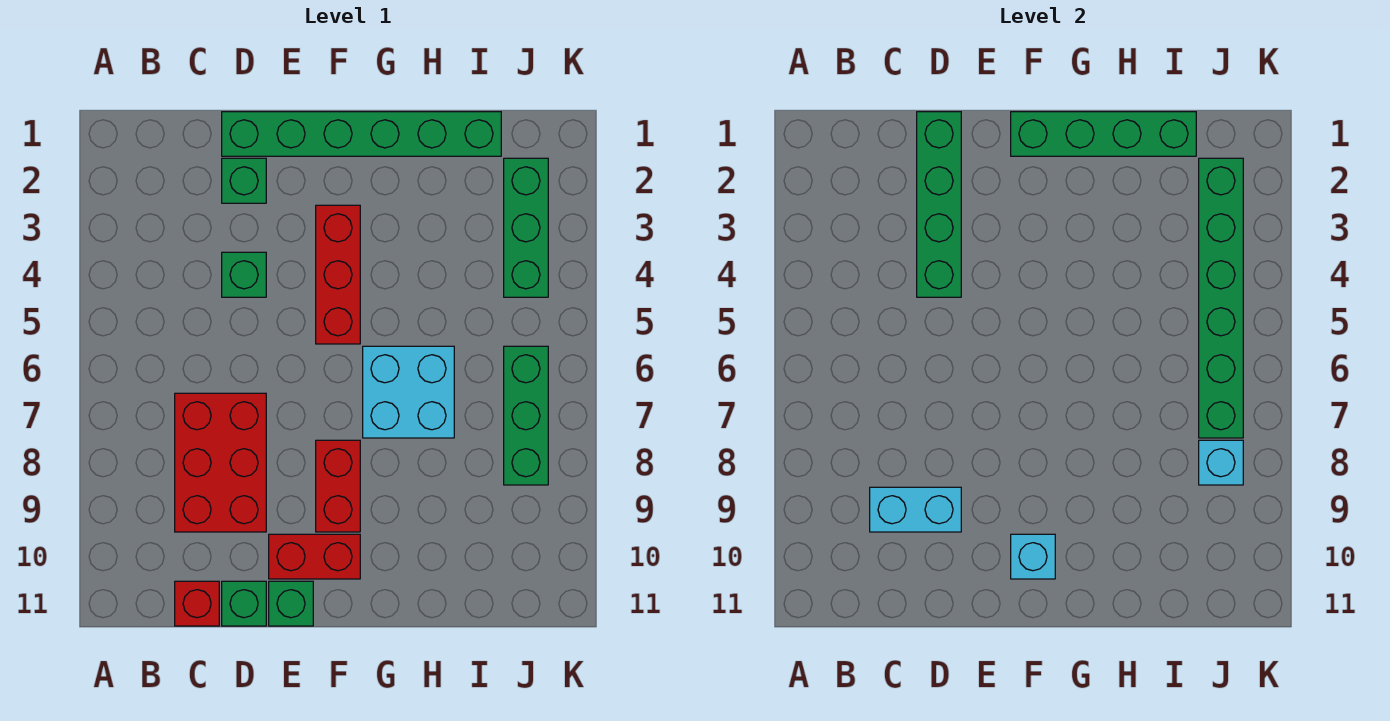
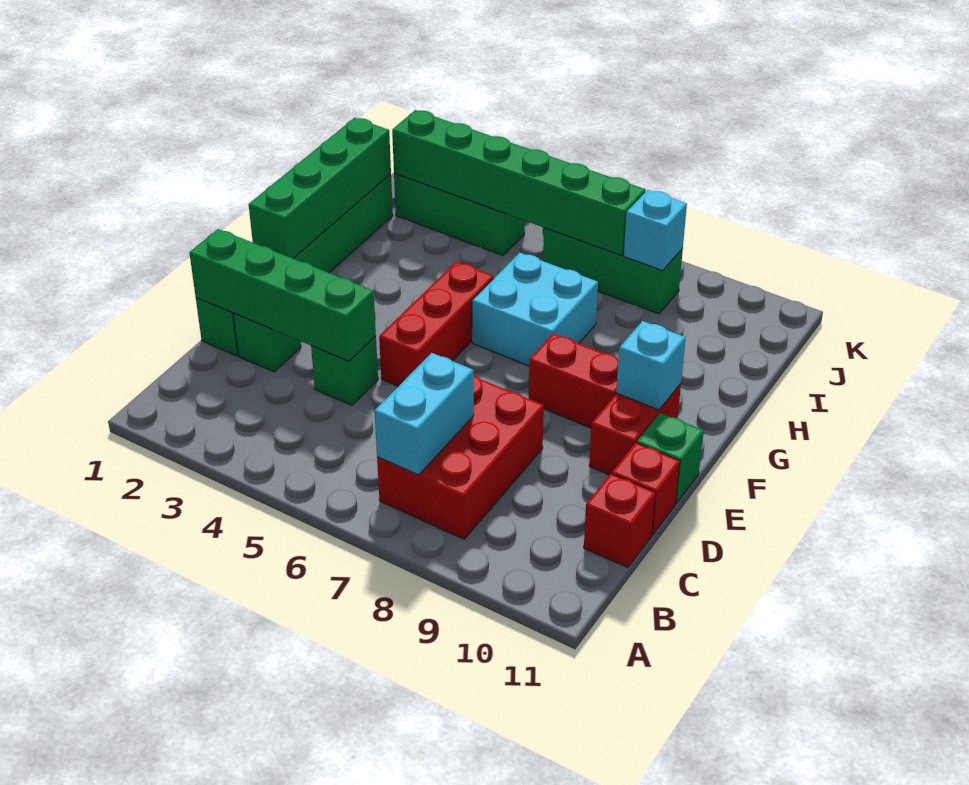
red brick C7:D9 level 1 -> red brick B7:D8 level 1
cyan brick C9:D9 level 2 -> cyan brick B7:C7 level 2
green brick D11 level 1 -> red brick D11 level 1
red brick F3:F5 level 1 -> red brick E5:G5 level 1

